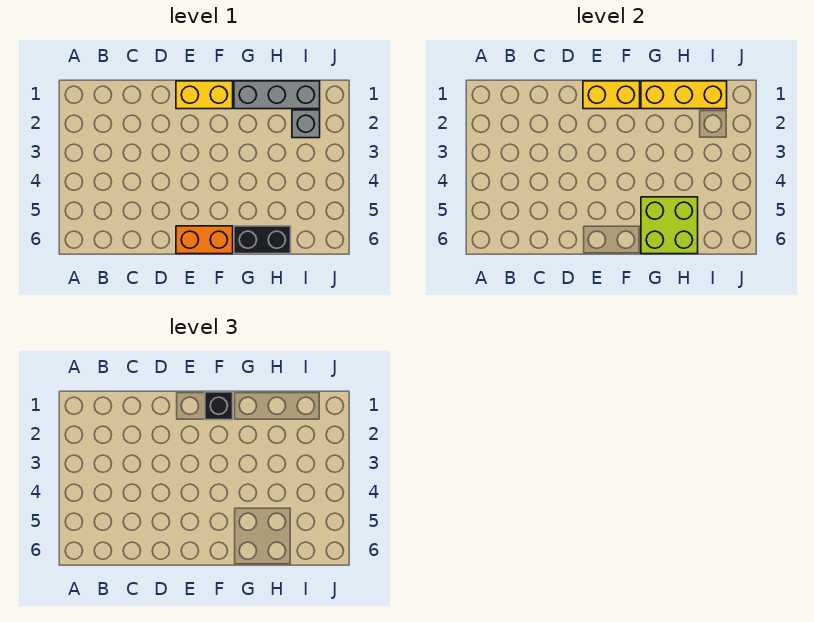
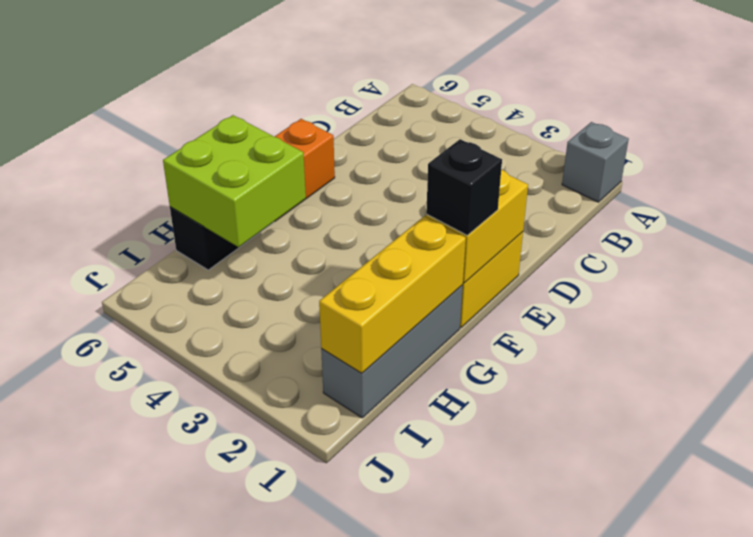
grey brick I2 level 1 -> grey brick A1 level 1

